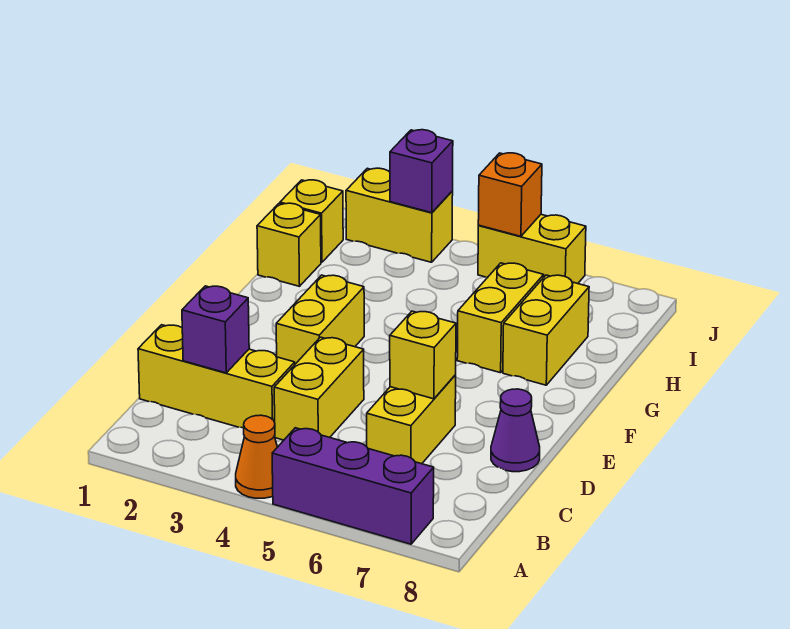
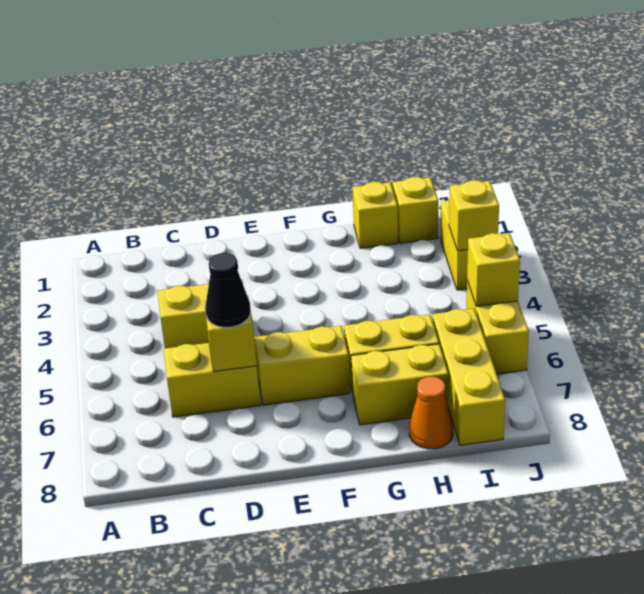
orange cone A4 level 1 -> orange cone H8 level 1
purple brick A5:A7 level 1 -> none
yellow brick C1:C3 level 1 -> yellow brick I6:I8 level 1
purple brick C2 level 2 -> none
none -> black cone D6 level 3
purple cone D8 level 1 -> none
yellow brick E3:F3 level 1 -> yellow brick E6:F6 level 1
purple brick J3 level 2 -> yellow brick J3 level 2
orange brick J5 level 2 -> yellow brick J5 level 2

